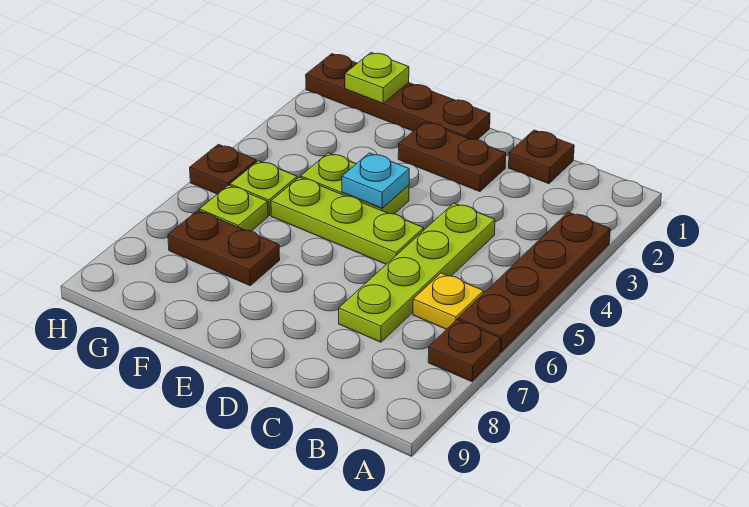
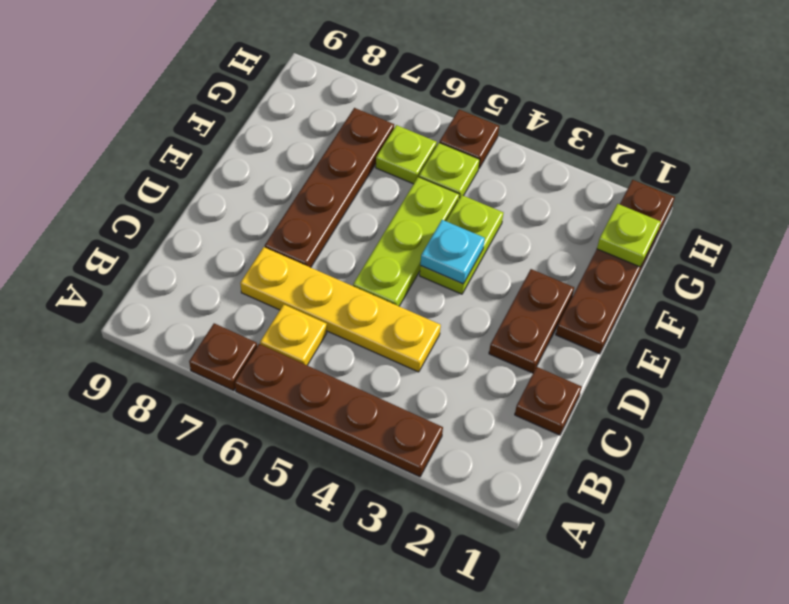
lime plate C4:C7 level 1 -> yellow plate C4:C7 level 1
brown plate F7:G7 level 1 -> brown plate D7:G7 level 1

